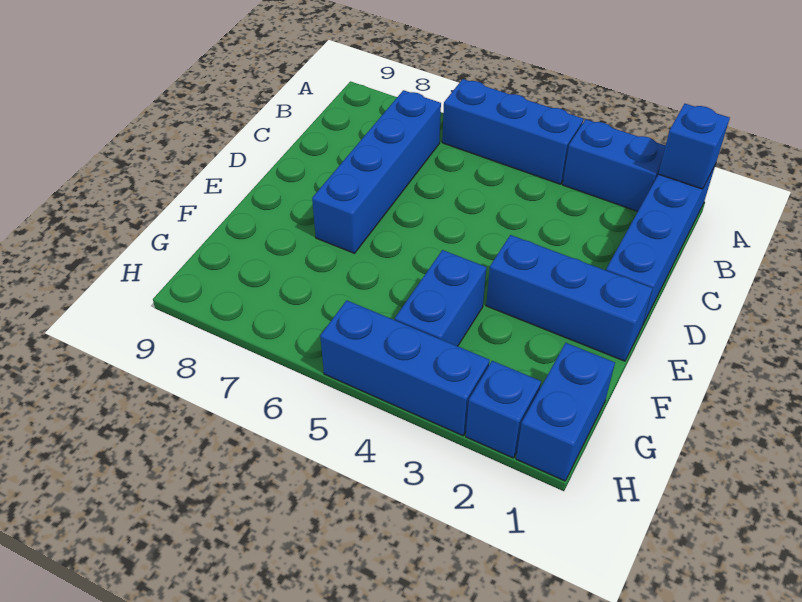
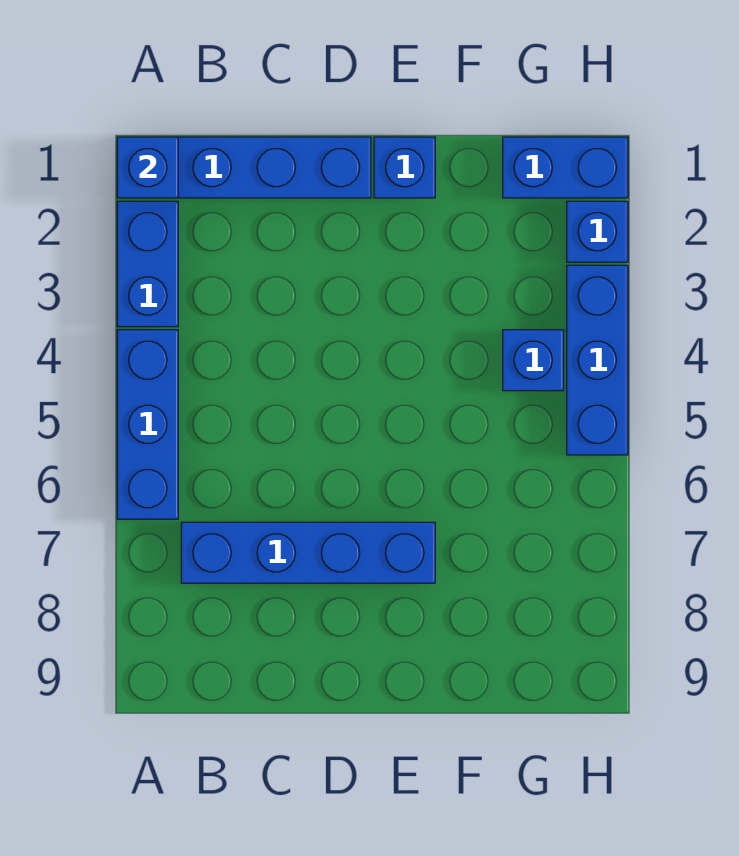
blue brick E1:E3 level 1 -> blue brick E1 level 1
blue brick F4:G4 level 1 -> blue brick G4 level 1

